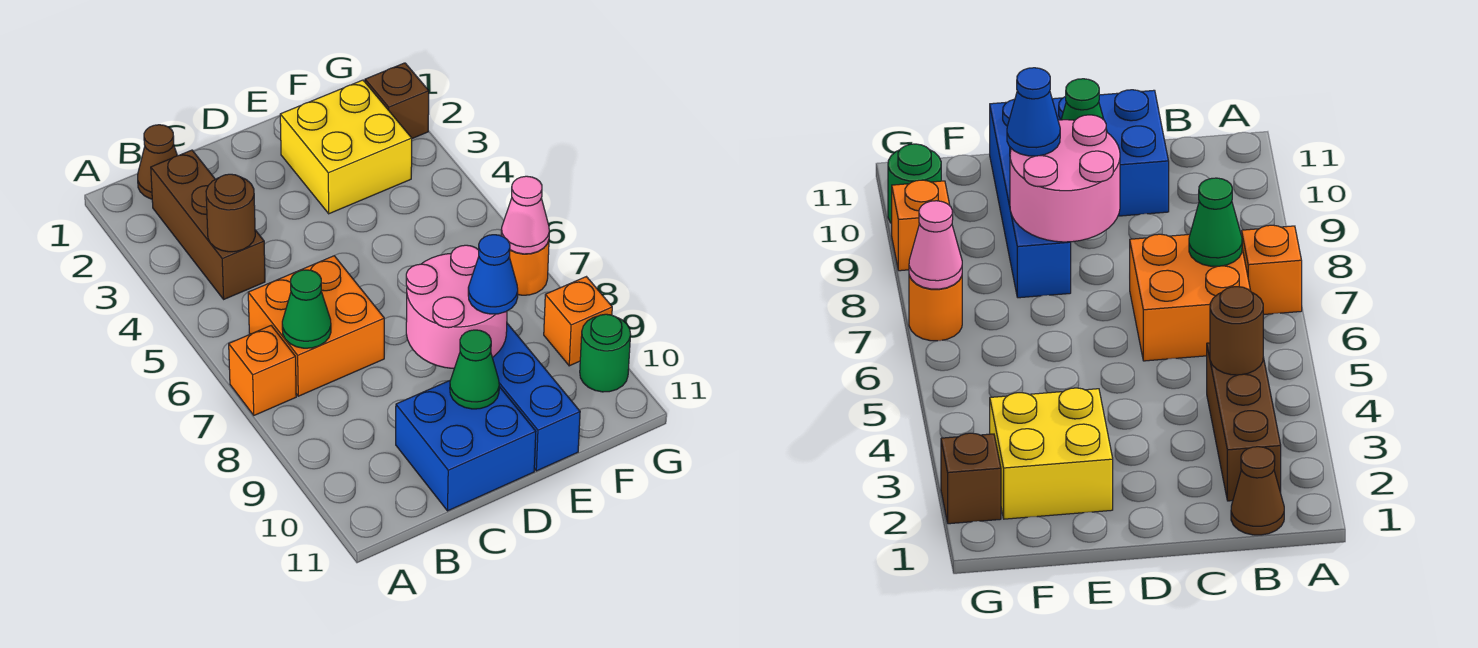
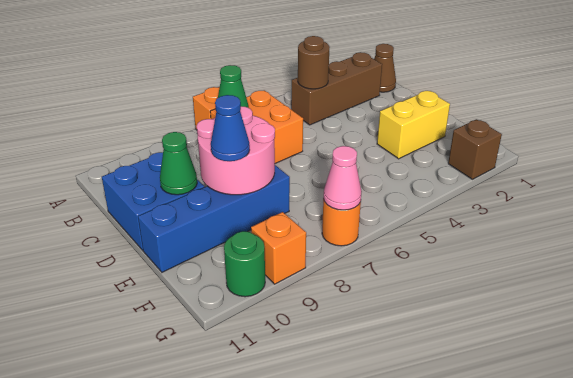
yellow brick E2:F3 level 1 -> yellow brick E2:E3 level 1

